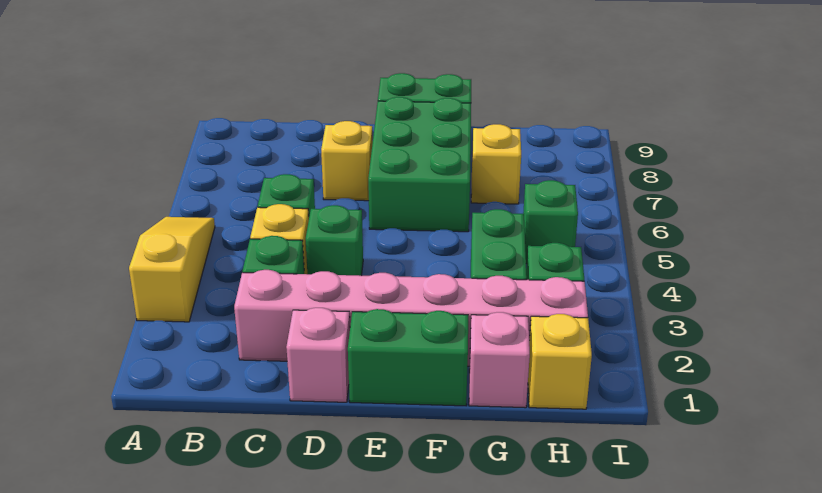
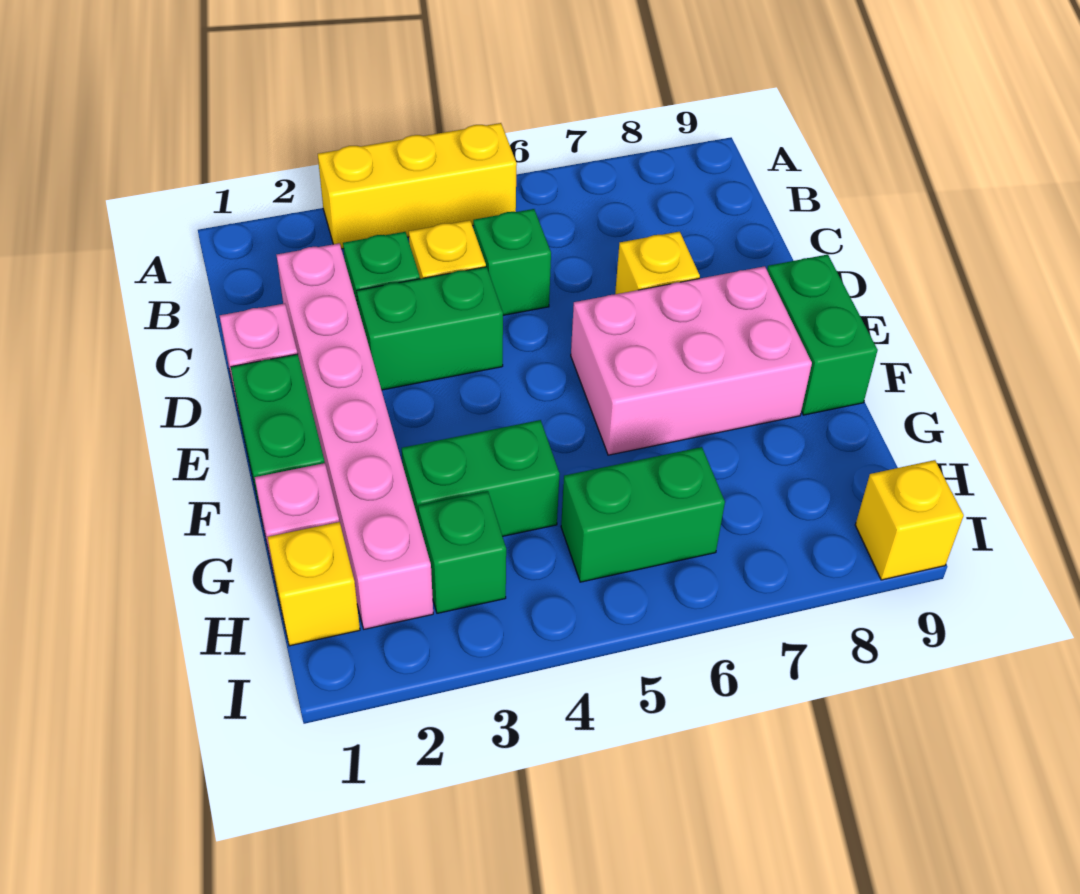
yellow slope A3:A5 level 1 top 3 -> yellow brick A3:A5 level 1
green brick D4 level 1 -> green brick D3:D4 level 1
green brick E6:F8 level 1 -> pink brick E6:F8 level 1
yellow brick G7 level 1 -> yellow brick I9 level 1
green brick H5 level 1 -> green brick H5:H6 level 1

